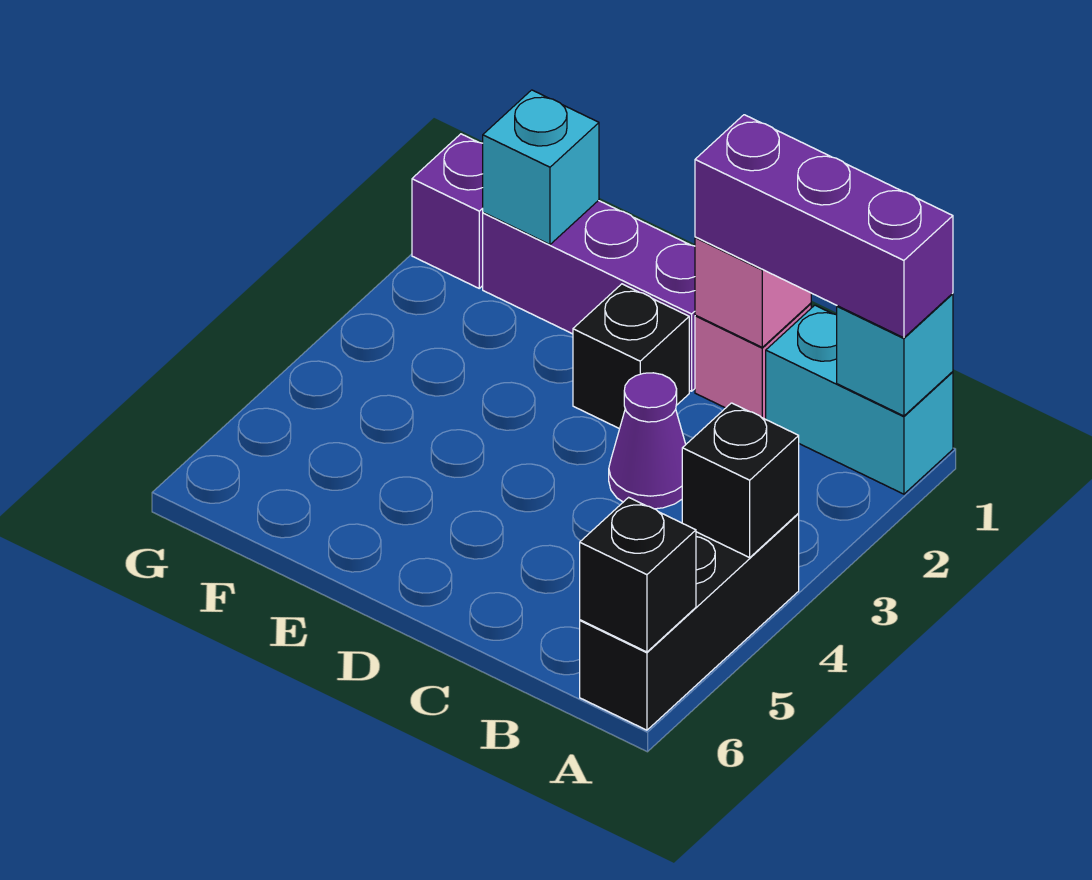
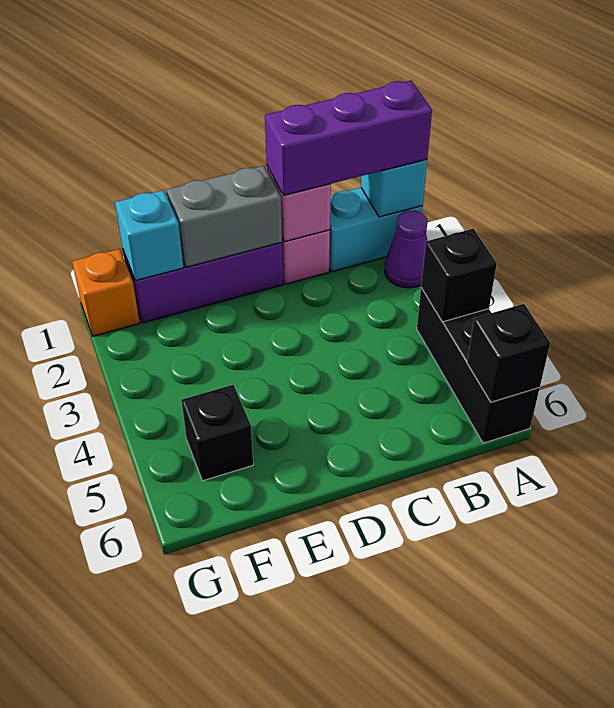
purple cone C3 level 1 -> purple cone A2 level 1
none -> grey brick D1:E1 level 2
black brick D2 level 1 -> black brick F5 level 1
purple brick G1 level 1 -> orange brick G1 level 1

